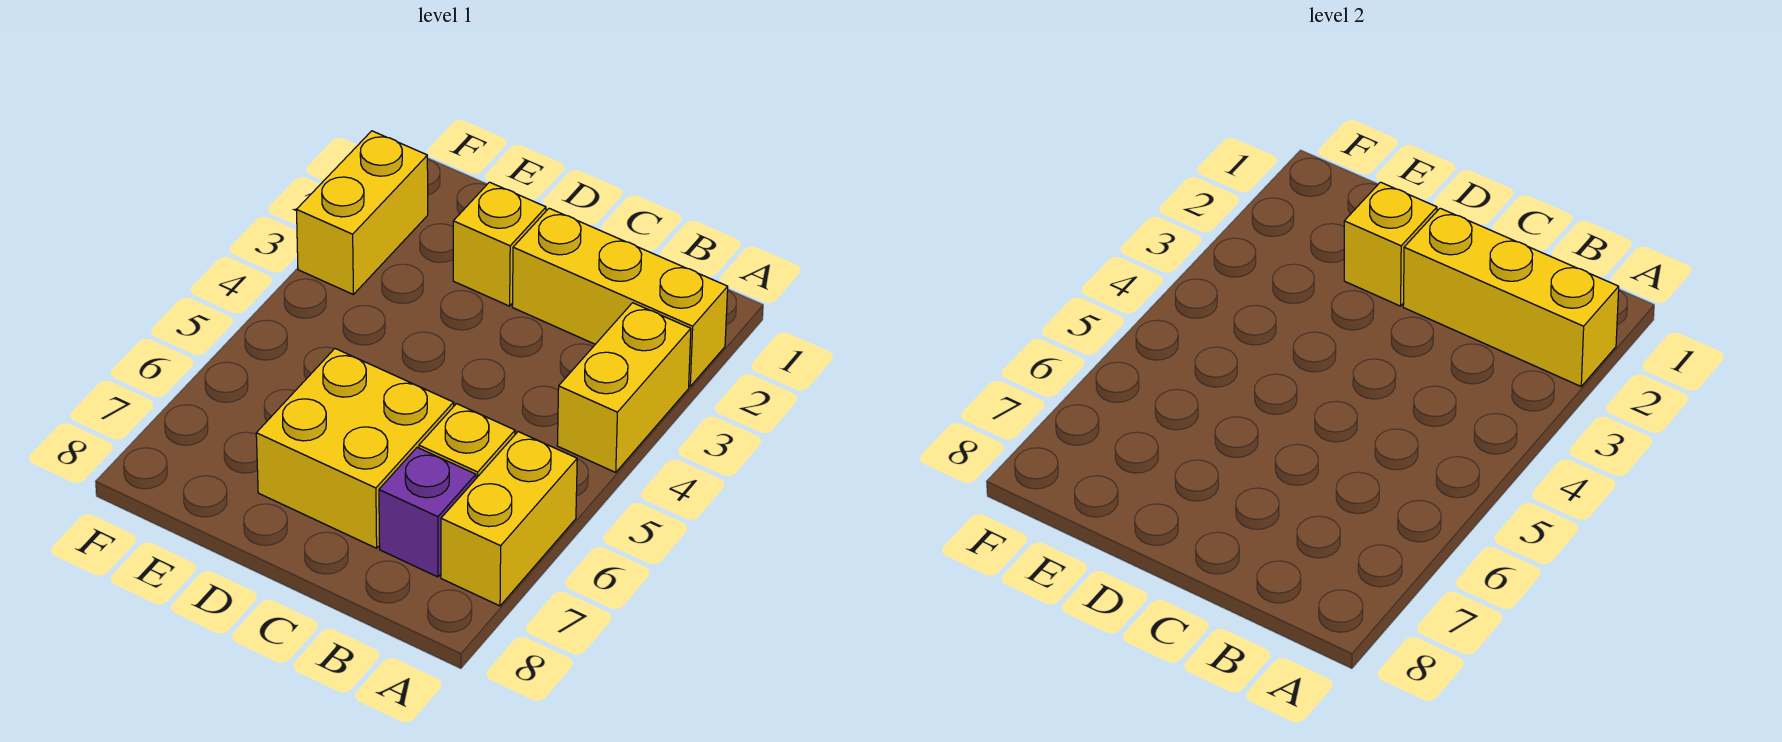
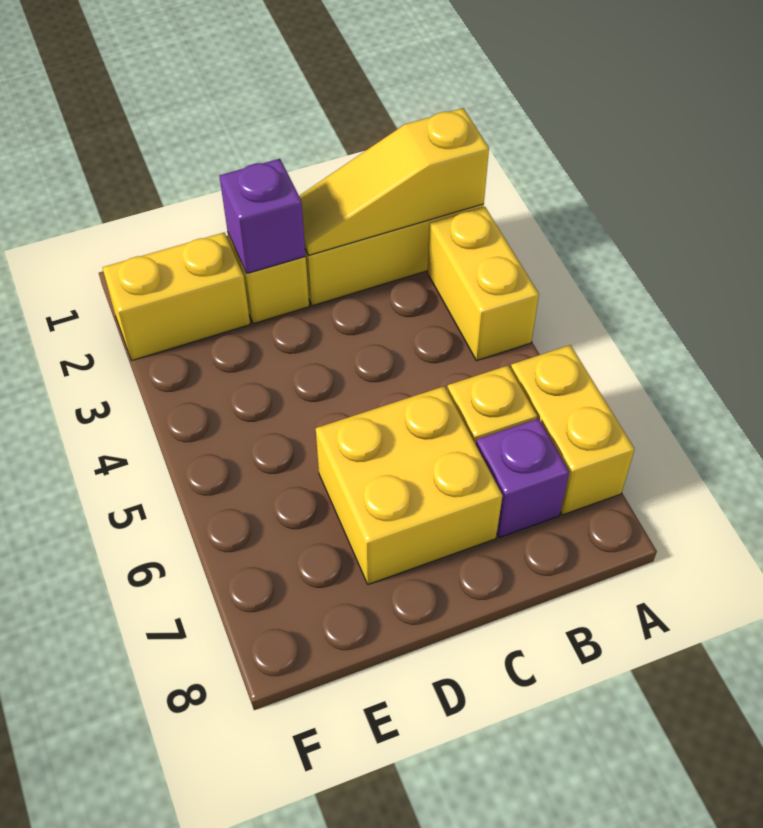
yellow brick A2:C2 level 2 -> yellow slope A2:C2 level 2 top A
yellow brick D2 level 2 -> purple brick D2 level 2
yellow brick F2:F3 level 1 -> yellow brick E2:F2 level 1

